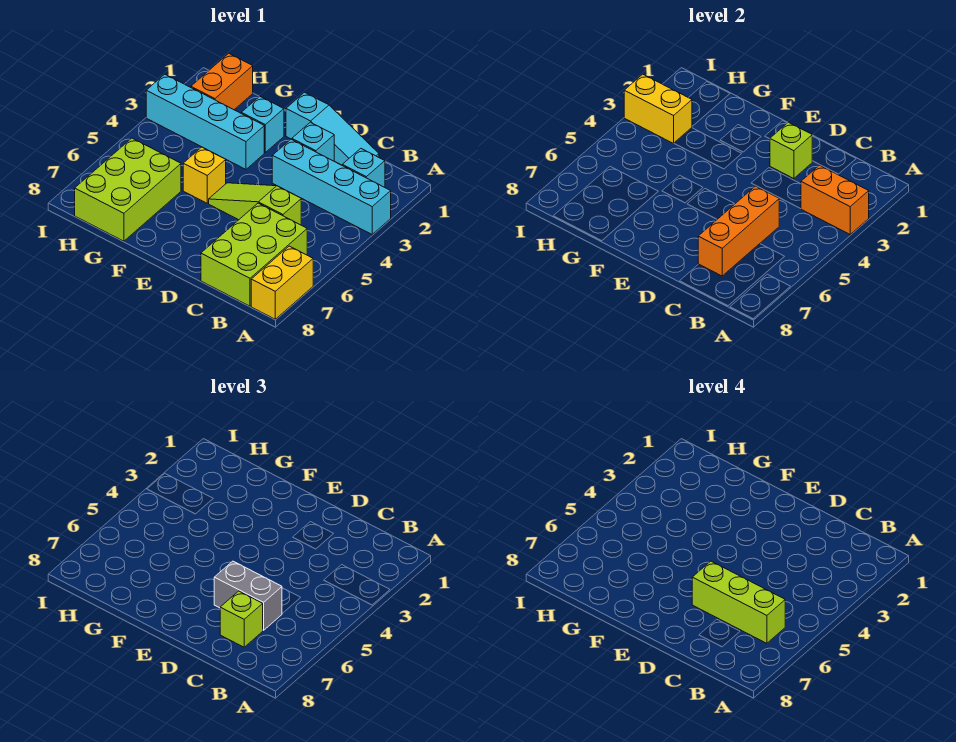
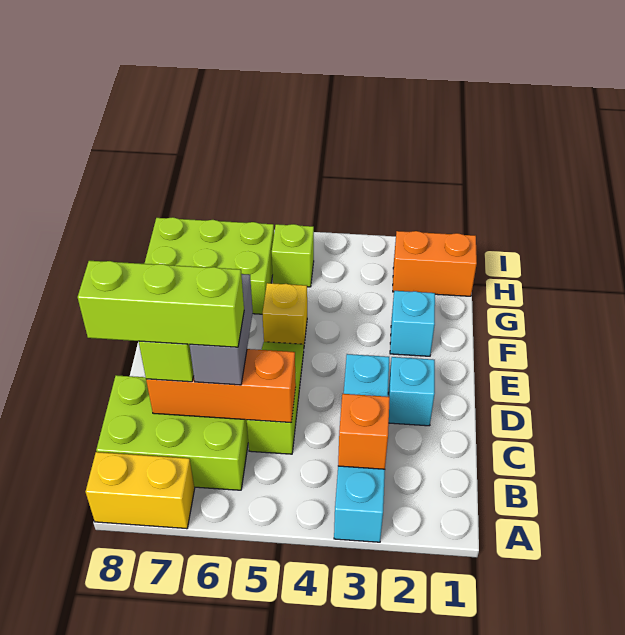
orange brick A3:B3 level 2 -> orange brick B3 level 2
cyan brick B2 level 1 -> none
lime brick B6:D6 level 4 -> lime brick C6:C8 level 4
cyan slope C1:E1 level 1 top E -> none
lime brick D2 level 2 -> lime brick H5 level 1
cyan brick F3:I3 level 1 -> none
yellow brick H3:I3 level 2 -> none

